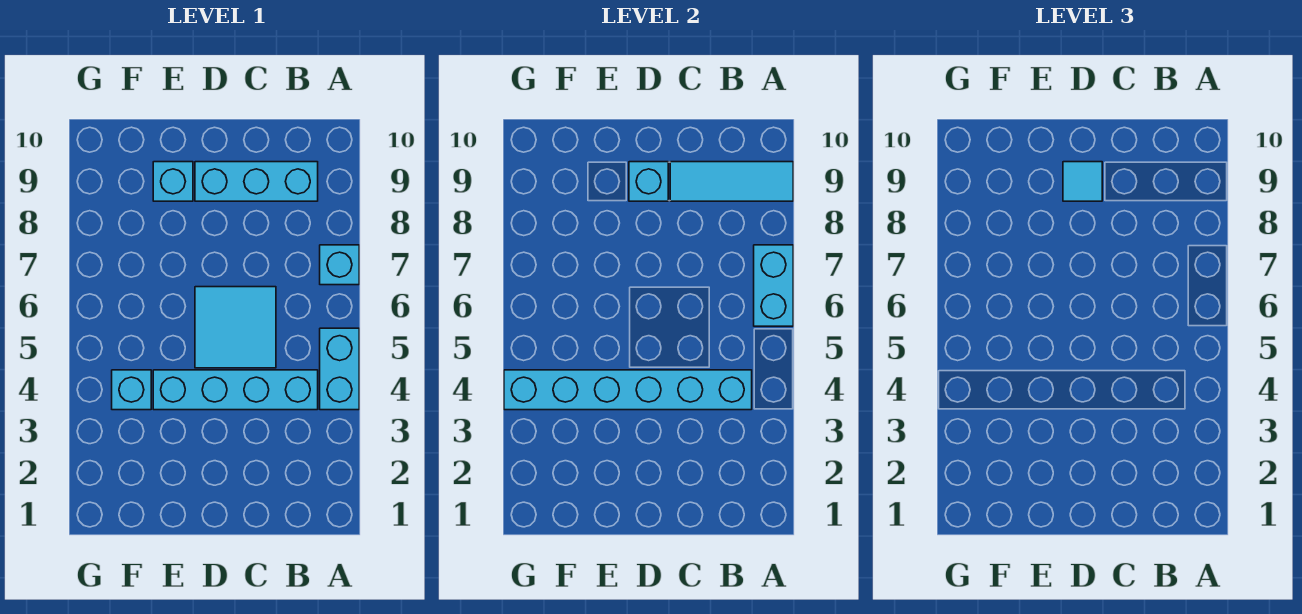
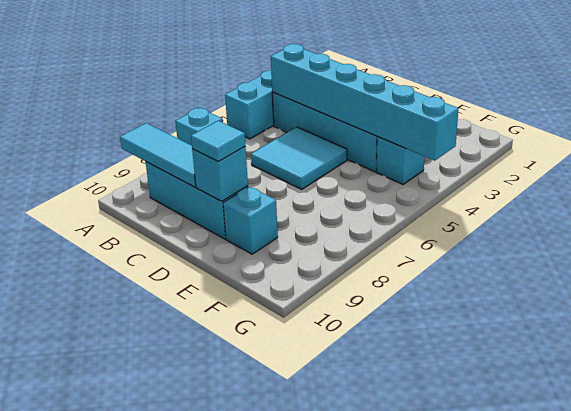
cyan brick A6:A7 level 2 -> none

